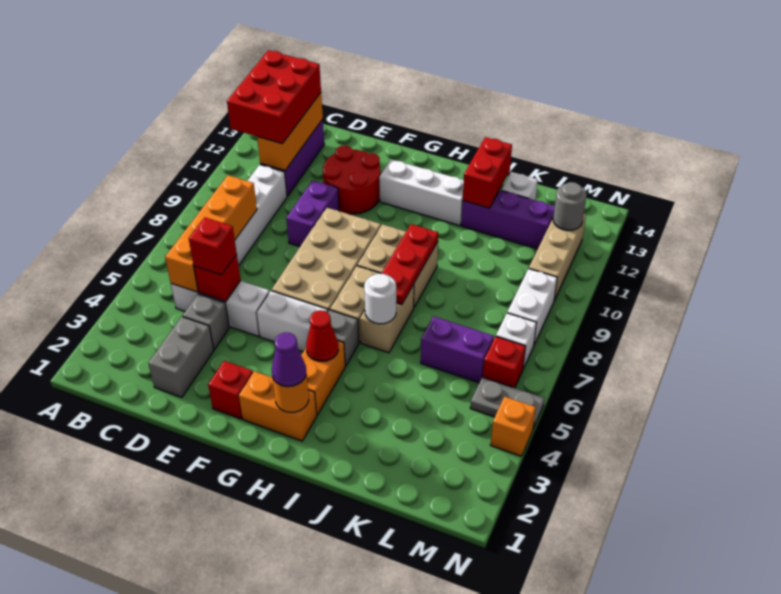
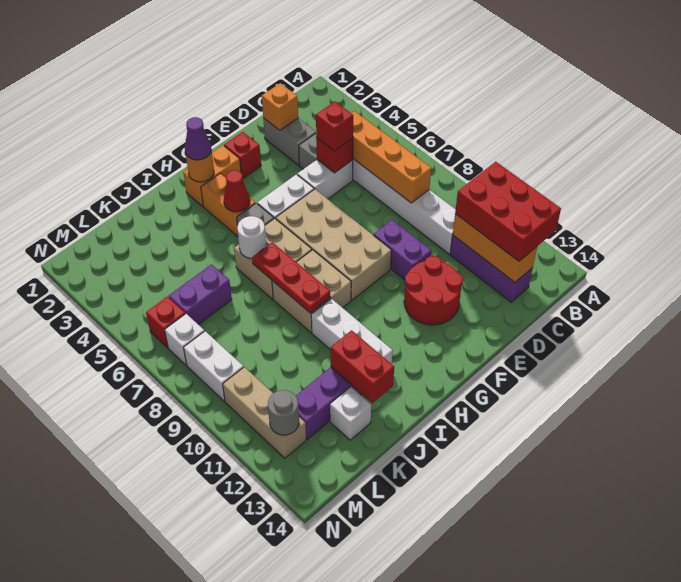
white brick G12:I12 level 1 -> white brick I10:I12 level 1
grey plate M5:N5 level 1 -> none
orange brick N4 level 1 -> orange brick D2 level 2

